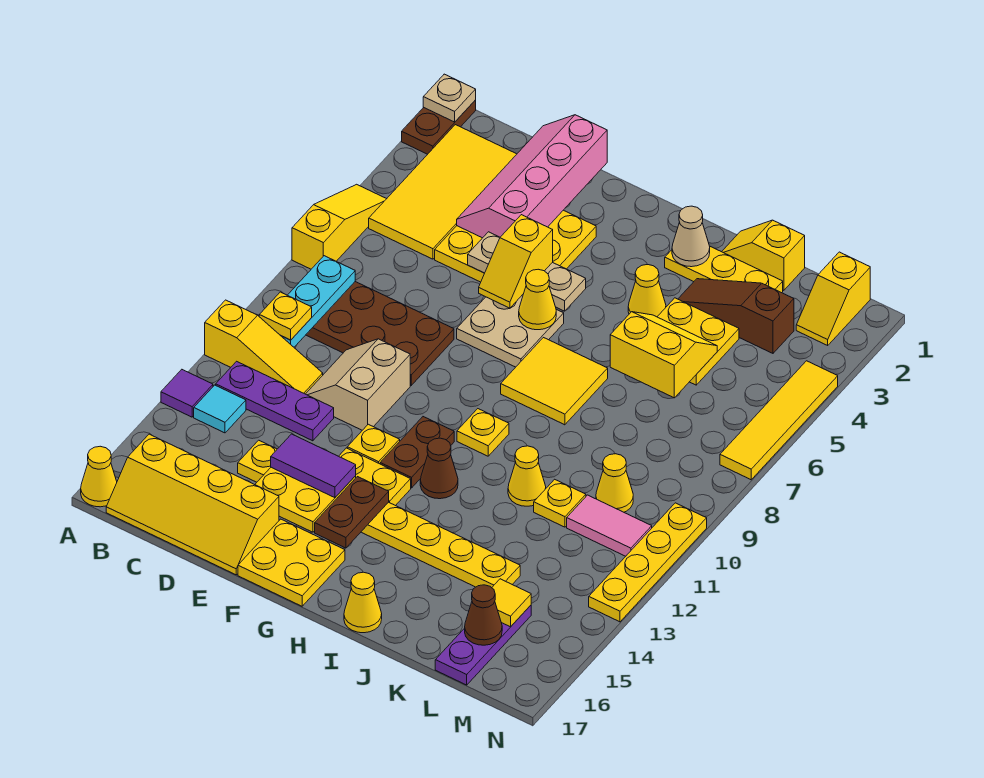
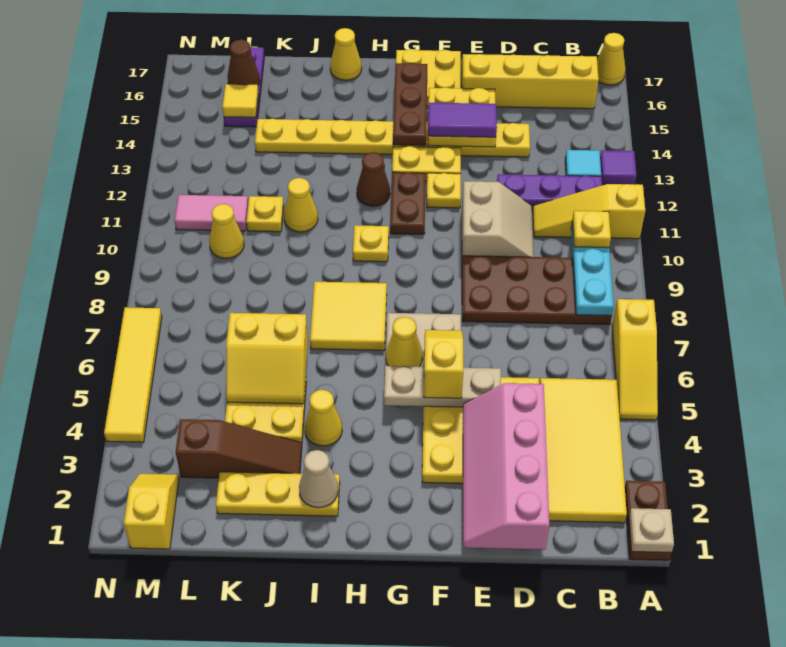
pink slope D1:E4 level 2 top E -> pink slope D1:E4 level 2 top D
brown plate G14:G15 level 2 -> brown plate G14:G16 level 2
yellow slope J1:K1 level 1 top K -> none
yellow plate N10:N13 level 1 -> none

